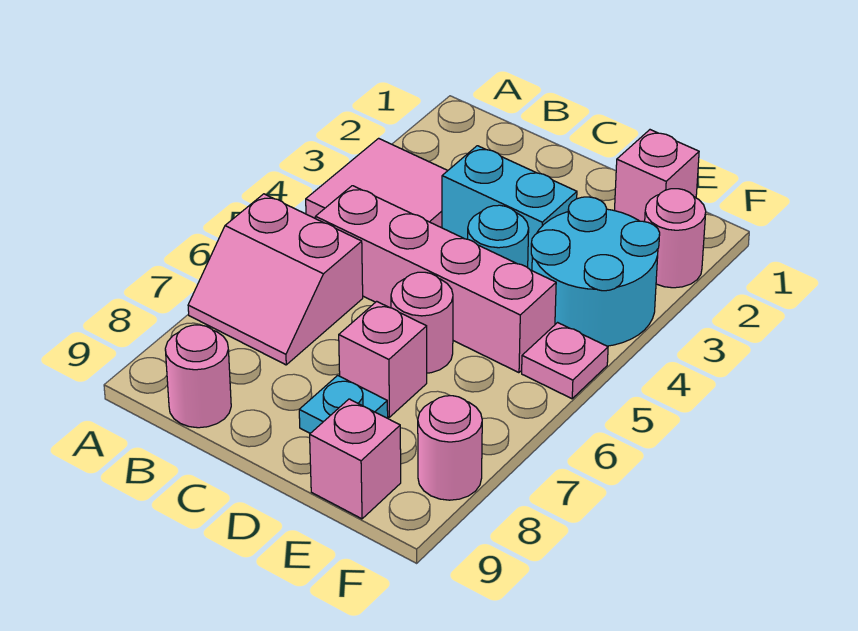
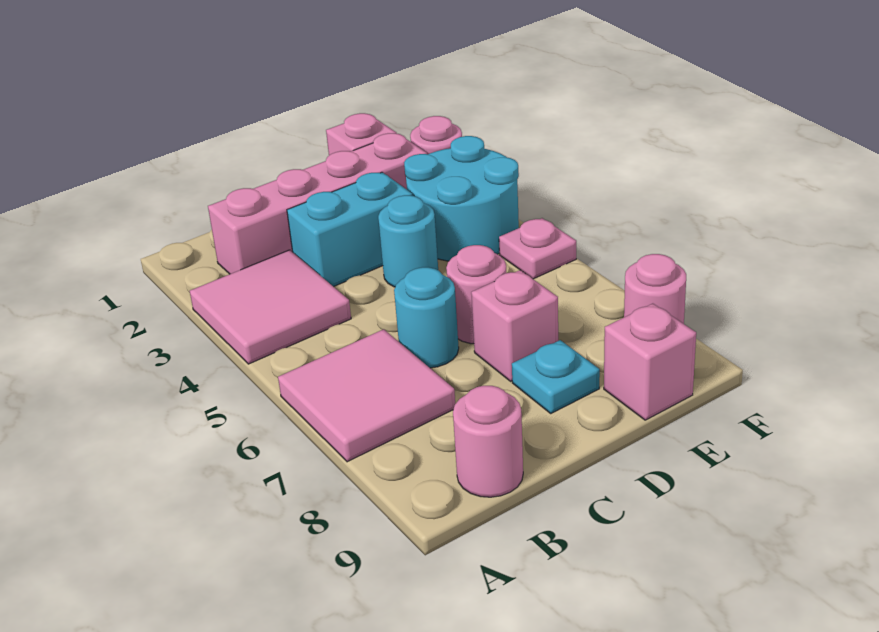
pink slope A6:B7 level 1 top 6 -> pink tile A6:B7 level 1
pink brick B5:E5 level 1 -> pink brick B2:E2 level 1
none -> cyan round brick C6 level 1

